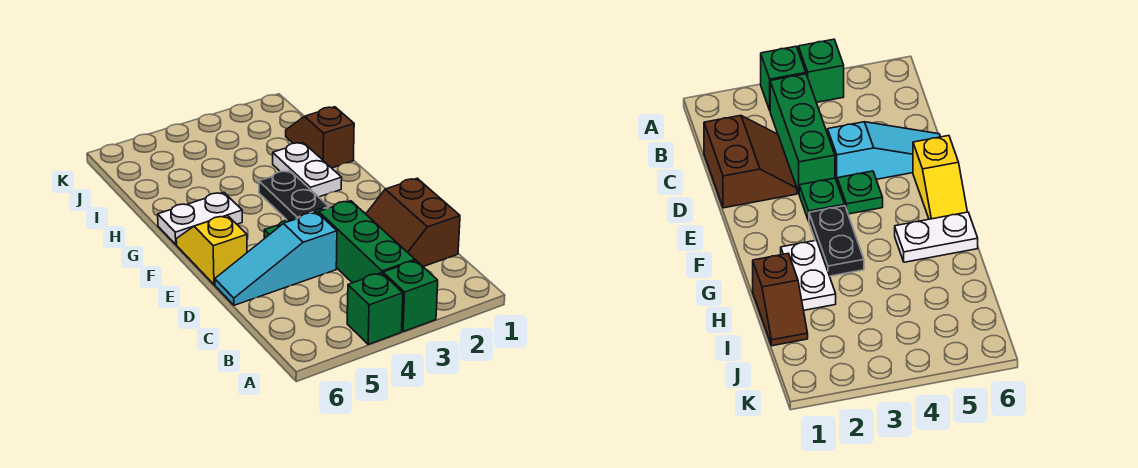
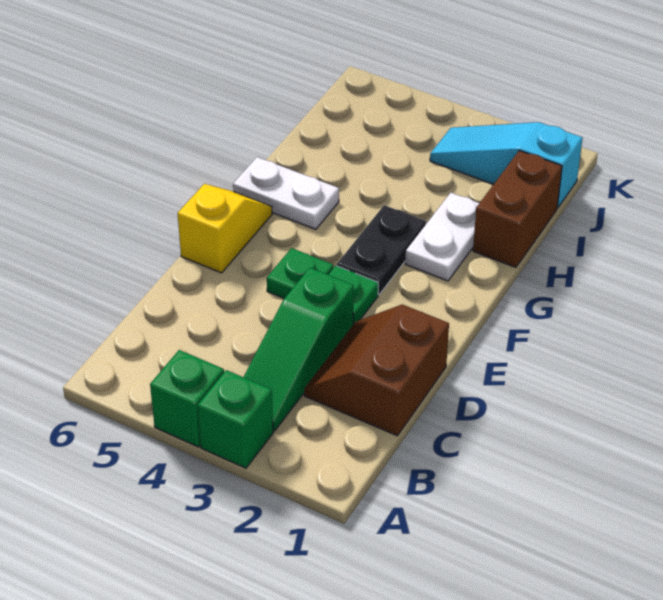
green brick B3:D3 level 1 -> green slope B3:D3 level 1 top D
cyan slope D4:D6 level 1 top 4 -> cyan slope J1:J3 level 1 top 1
brown slope H1:I1 level 1 top H -> brown brick H1:I1 level 1

